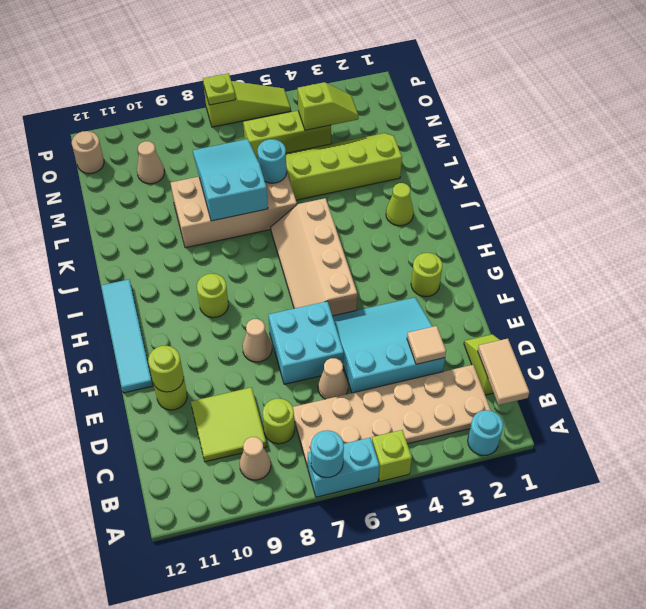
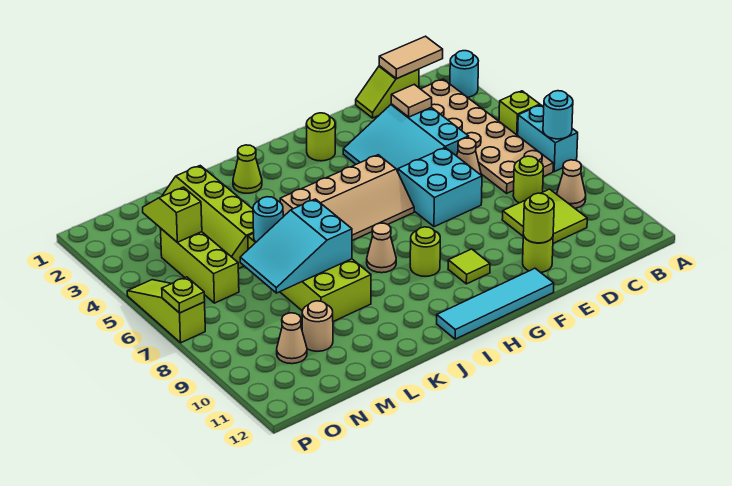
tan cone F8 level 1 -> tan cone I8 level 1
none -> lime tile G10 level 1
tan brick K6:L9 level 1 -> lime brick K6:L9 level 1
tan round brick O12 level 1 -> tan round brick M10 level 1

